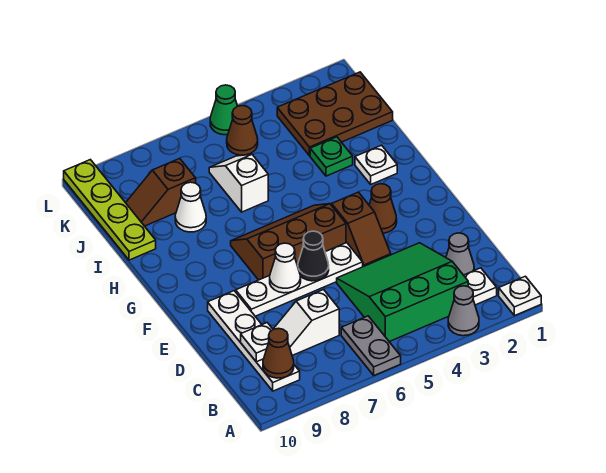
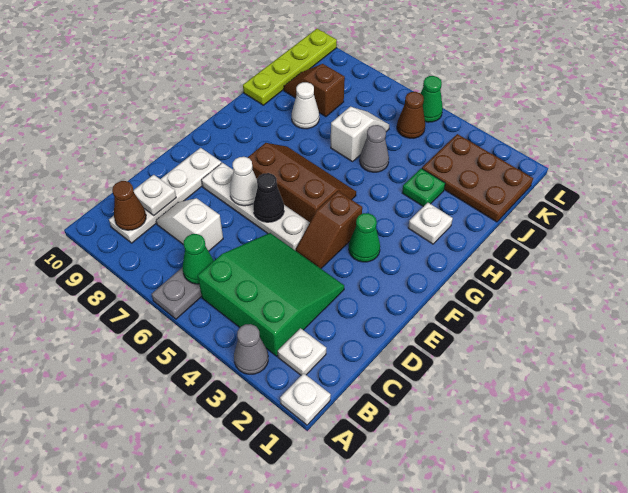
none -> green cone B6 level 2
grey cone C2 level 1 -> grey cone I5 level 1
brown cone F3 level 1 -> green cone F3 level 1

